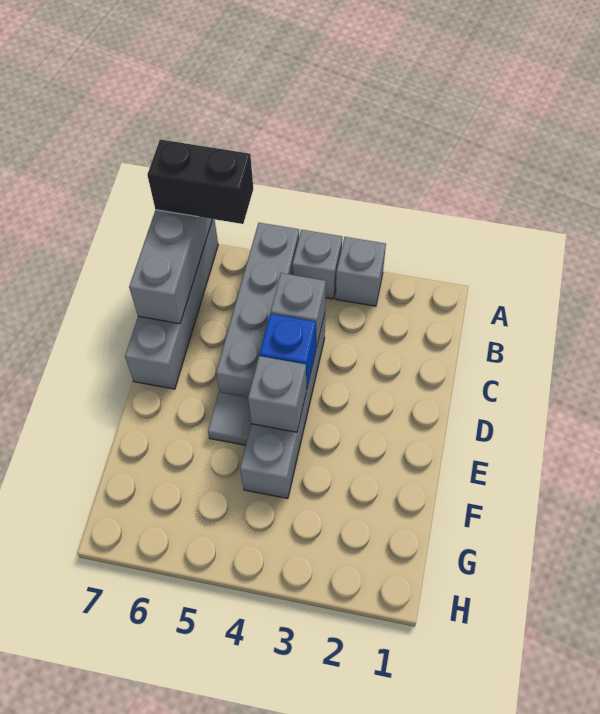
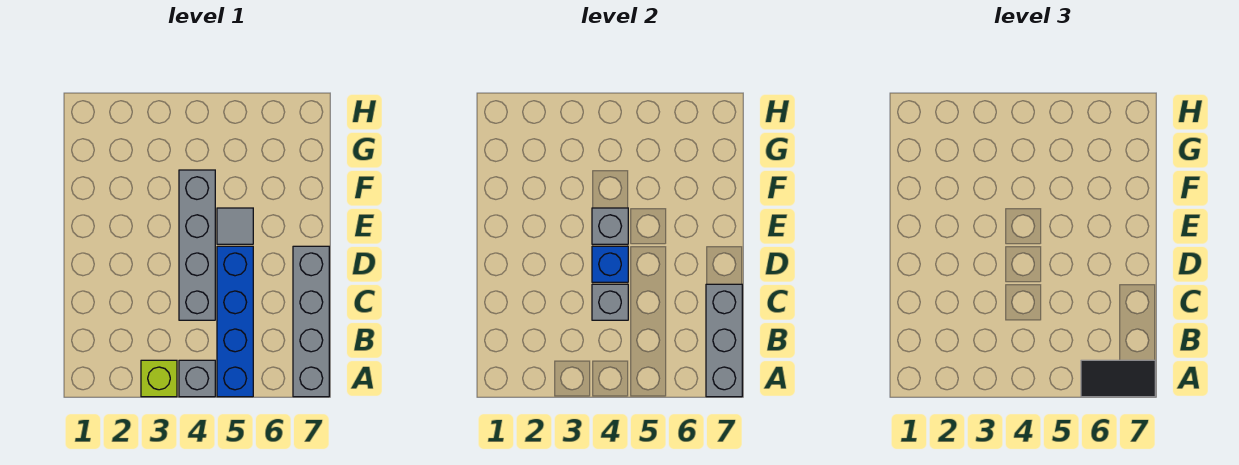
grey brick A3 level 1 -> lime brick A3 level 1
grey brick A5:D5 level 1 -> blue brick A5:D5 level 1
black brick A6:A7 level 3 -> black tile A6:A7 level 3

